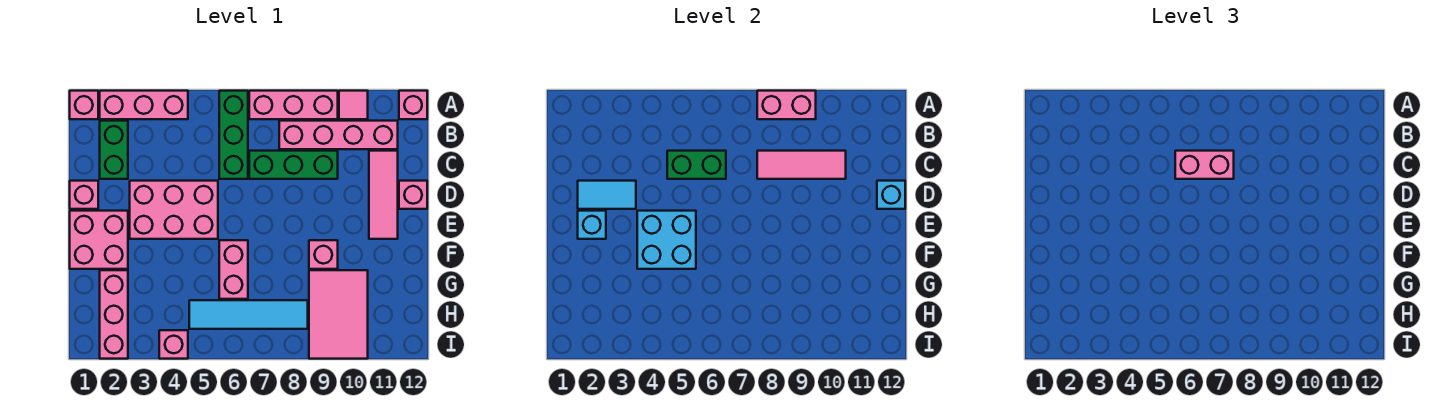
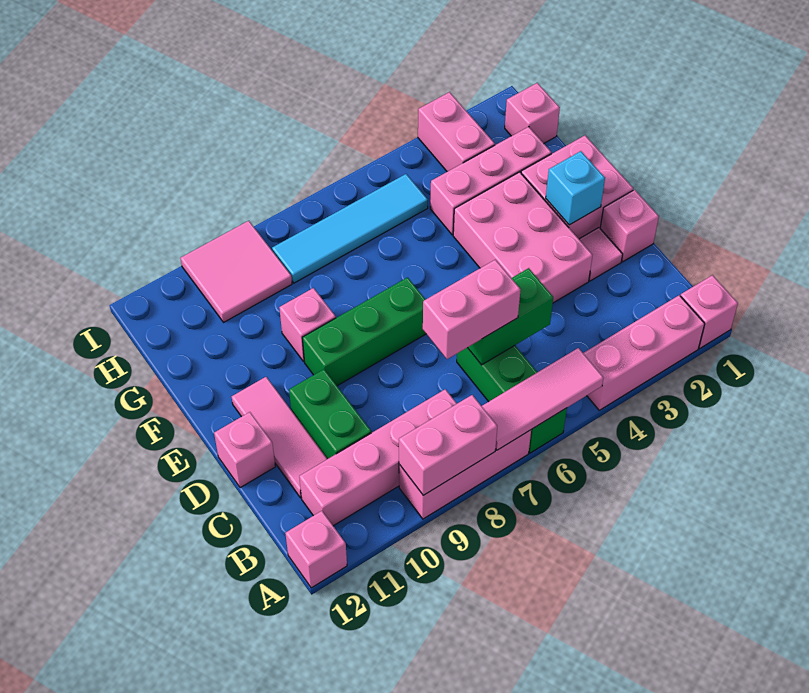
pink tile A10 level 1 -> pink tile D2 level 1
green brick B2:C2 level 1 -> green brick C10:D10 level 1
green brick C7:C9 level 1 -> green brick E7:E9 level 1
pink tile C8:C10 level 2 -> pink tile A5:A7 level 2
cyan tile D2:D3 level 2 -> none
pink brick D3:E5 level 1 -> pink brick D3:F4 level 1
cyan brick D12 level 2 -> none
cyan brick E4:F5 level 2 -> none
pink brick F6:G6 level 1 -> pink brick H3:I3 level 1
pink brick G2:I2 level 1 -> pink brick G2:G4 level 1
pink tile G9:I10 level 1 -> pink tile H9:I10 level 1
pink brick I4 level 1 -> pink brick H1 level 1

